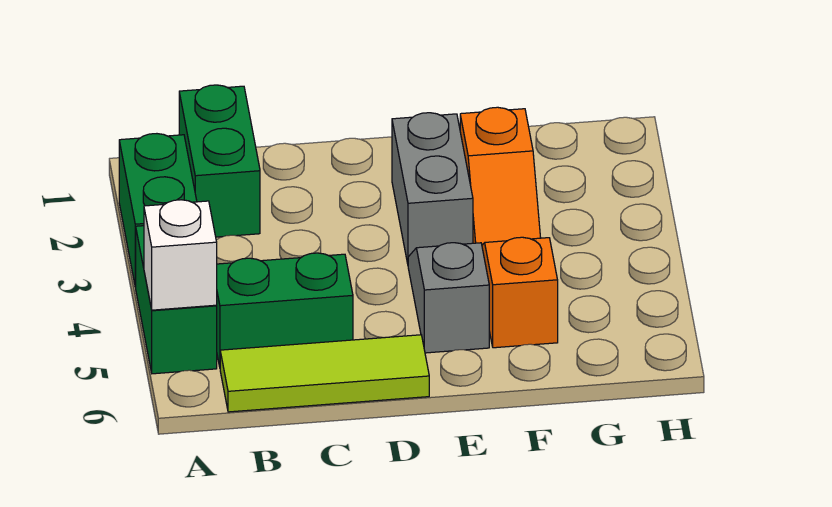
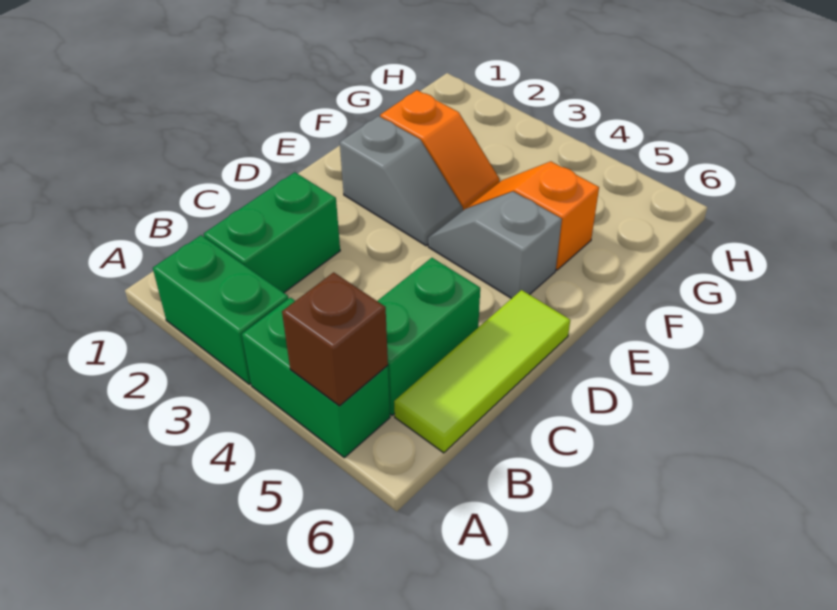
white brick A5 level 2 -> brown brick A5 level 2
green brick B1:B2 level 1 -> green brick B2:C2 level 1
grey brick E2:E3 level 1 -> grey slope E2:E3 level 1 top 2

